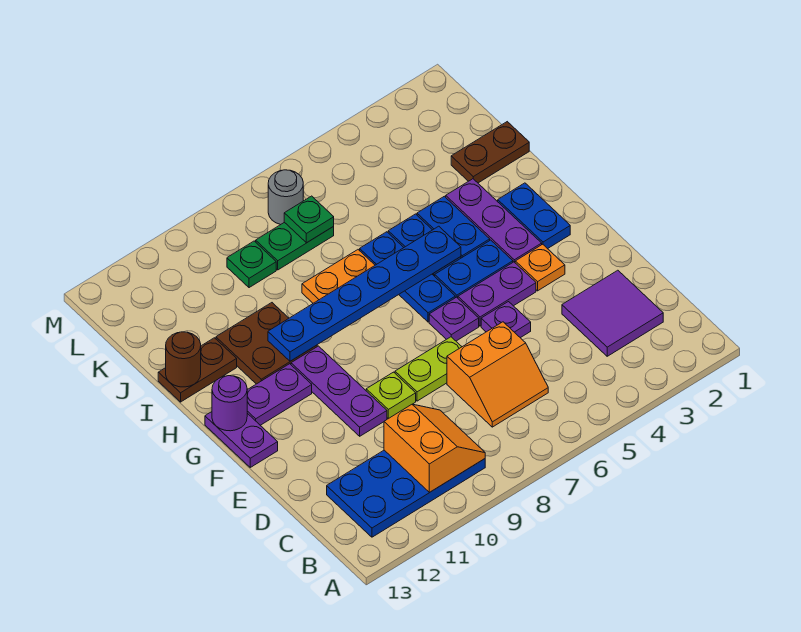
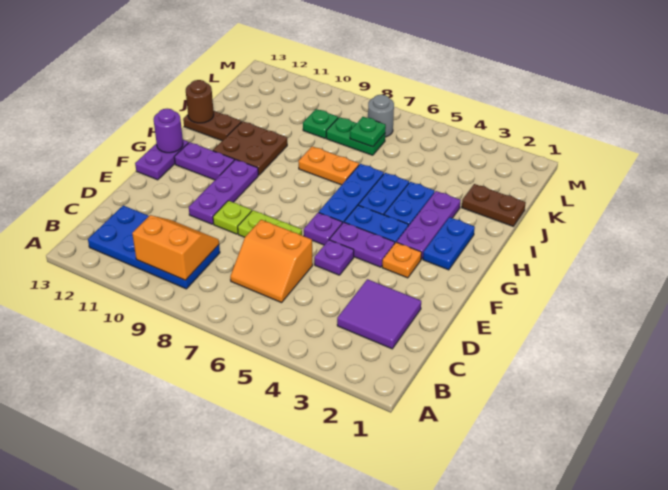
orange slope B9:C10 level 2 top 10 -> orange slope B9:C10 level 2 top B
blue plate H5:H10 level 2 -> none

